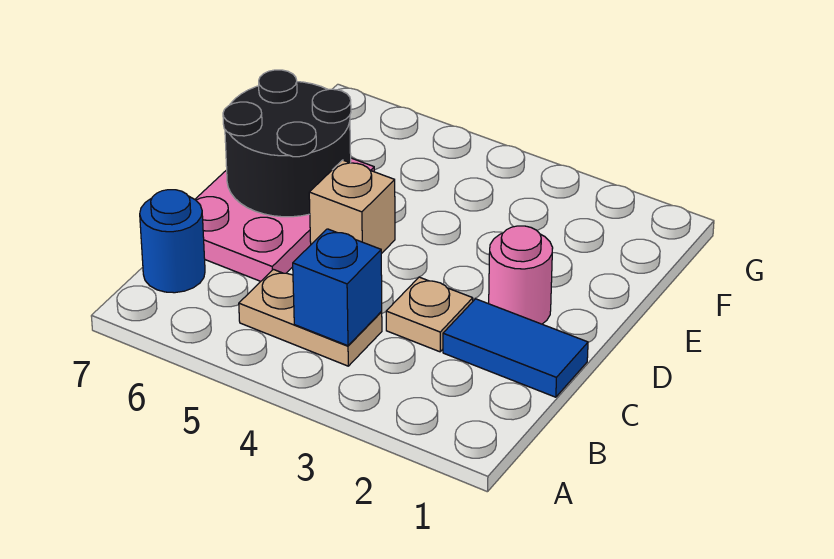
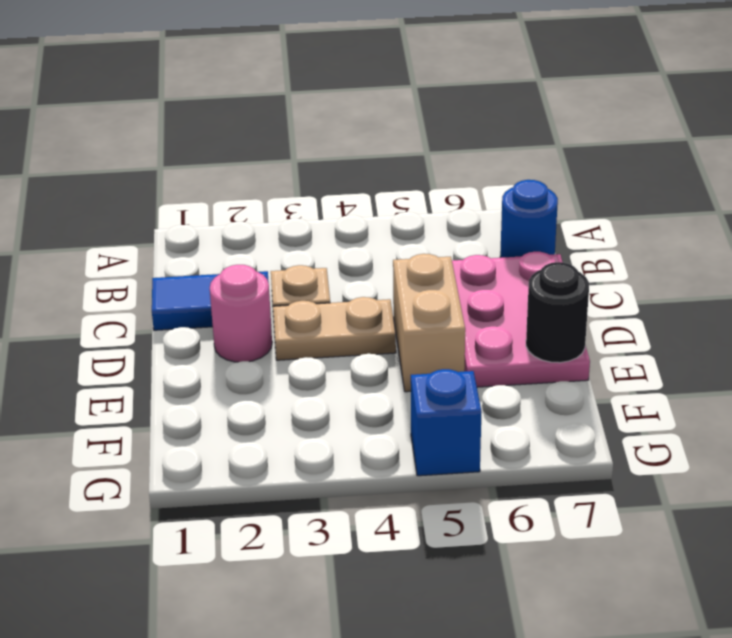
tan plate B4:B5 level 1 -> tan plate D3:D4 level 1
blue brick B4 level 2 -> blue brick G5 level 1
tan brick D5 level 1 -> tan brick D5:E5 level 1
black round brick D6:E7 level 2 -> black round brick E7 level 2

